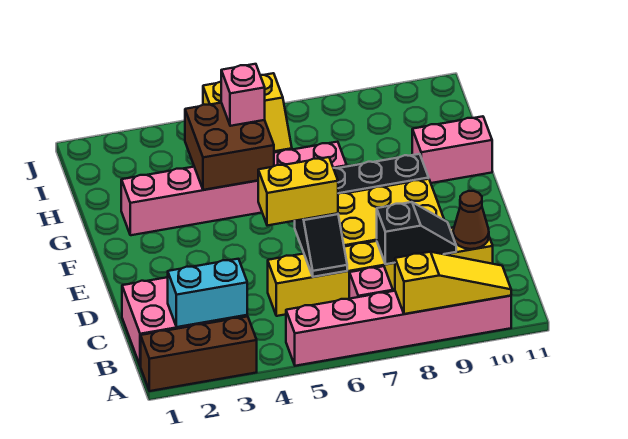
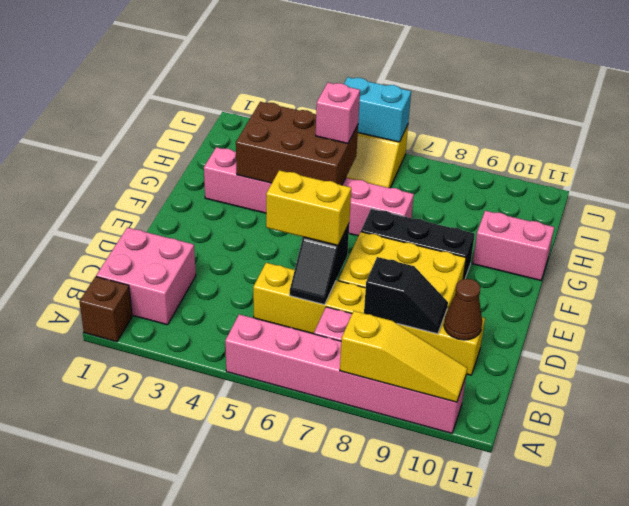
brown brick A1:A3 level 1 -> brown brick A1 level 1
cyan brick B2:B3 level 2 -> cyan brick J5:J6 level 2
brown brick G4:H5 level 2 -> brown brick G3:H5 level 2

